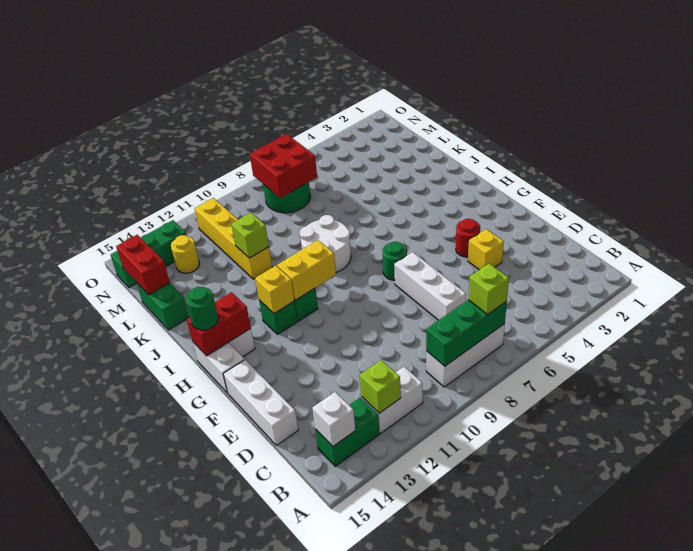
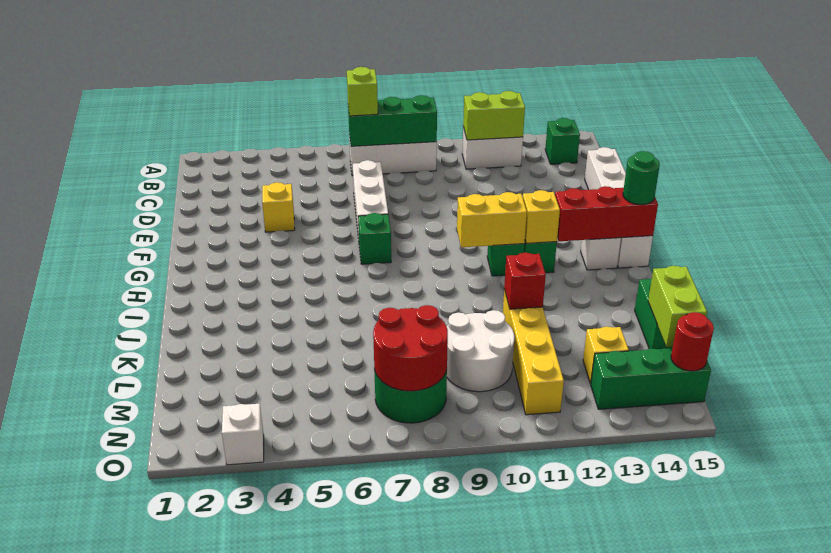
lime brick B12 level 2 -> lime brick B11:B12 level 2
green brick B13:B14 level 1 -> green brick B14 level 1
white brick B14 level 2 -> white brick O3 level 1
red round brick F4 level 1 -> red round brick N15 level 2
green round brick G7 level 1 -> green brick G7 level 1
red brick H14:H15 level 2 -> red brick H13:H15 level 2
white round brick I8:J9 level 1 -> white round brick L9:M10 level 1
lime brick K11 level 2 -> red brick K11 level 2
red brick L15:M15 level 2 -> lime brick L15:M15 level 2
red brick M7:N8 level 2 -> red round brick M7:N8 level 2
yellow round brick M13 level 1 -> yellow brick M13 level 1

